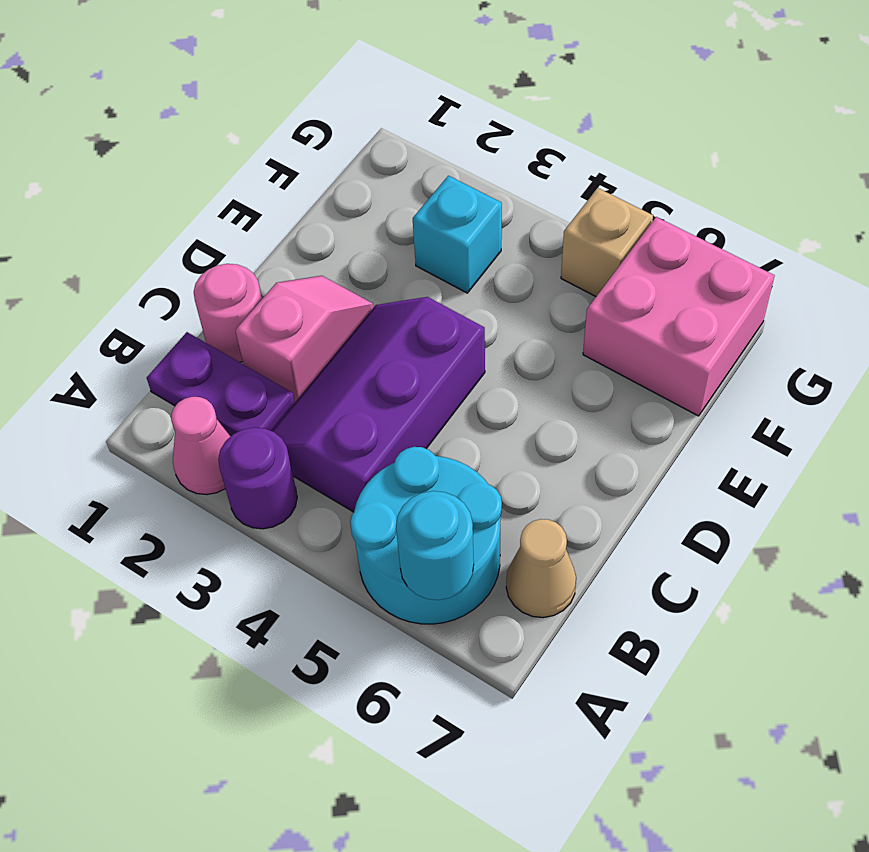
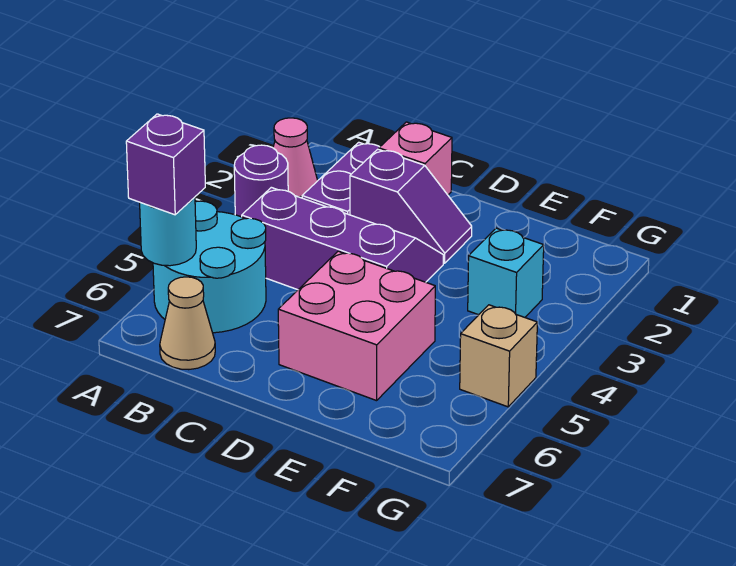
none -> purple brick A6 level 3
pink round brick C1 level 1 -> pink brick C1 level 1
pink slope C2:D2 level 1 top C -> purple slope C2:D2 level 1 top C
pink brick F6:G7 level 1 -> pink brick D5:E6 level 1

